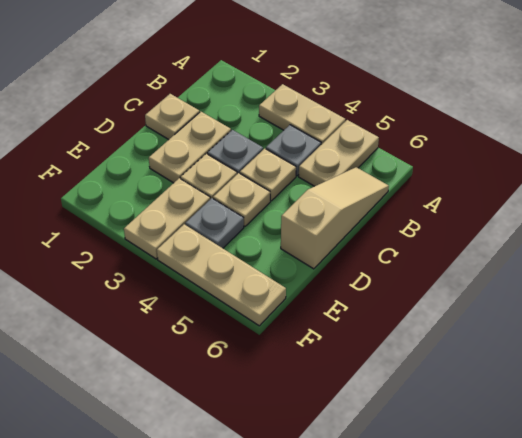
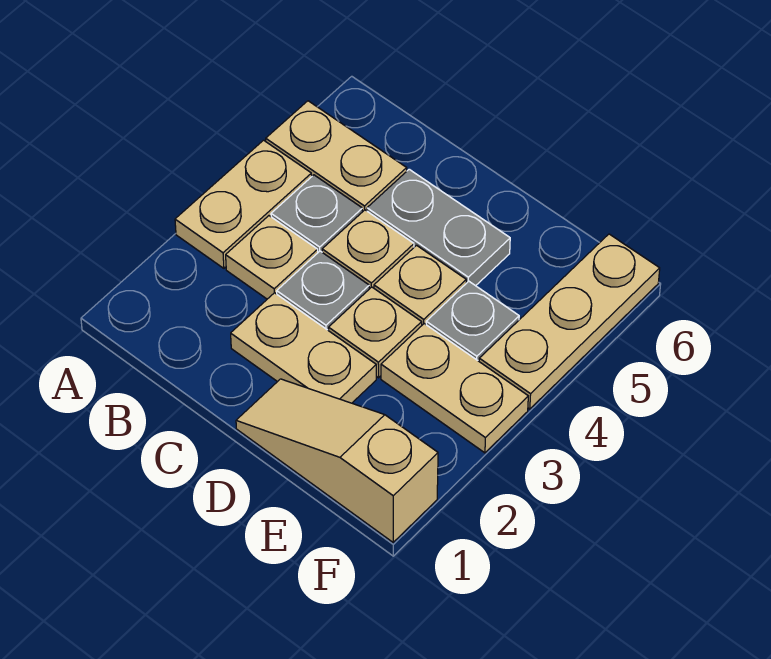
tan slope B6:D6 level 1 top D -> tan slope D1:F1 level 1 top F
tan plate C1 level 1 -> tan plate B3 level 1
none -> grey plate C5:D5 level 1

